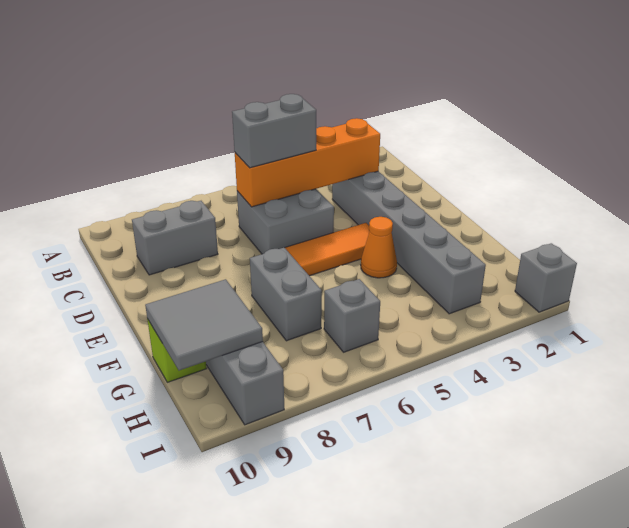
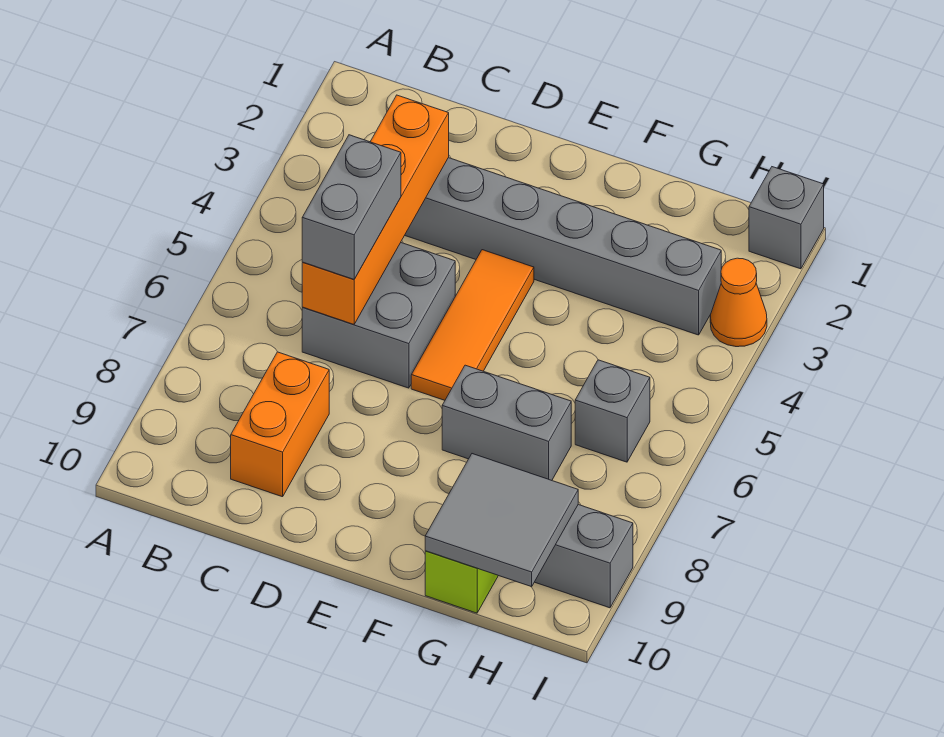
grey brick C8:C9 level 1 -> orange brick C8:C9 level 1
orange cone F4 level 1 -> orange cone I3 level 1

